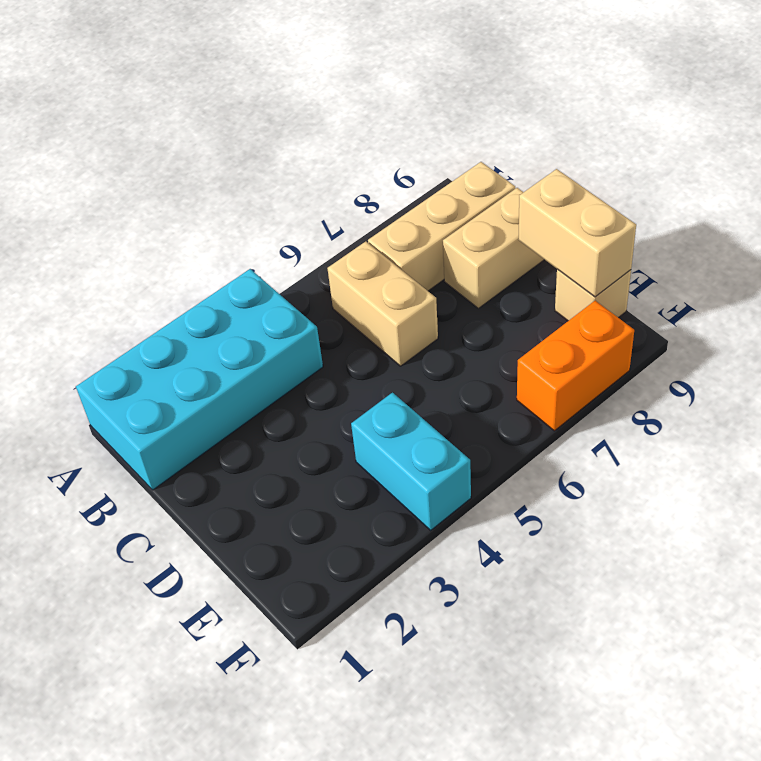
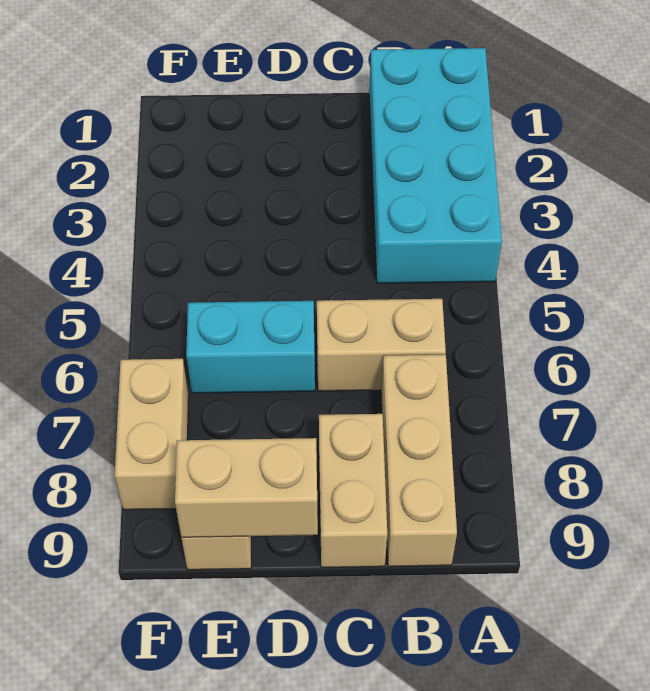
cyan brick E4:F4 level 1 -> cyan brick D6:E6 level 1
orange brick F7:F8 level 1 -> tan brick F7:F8 level 1

